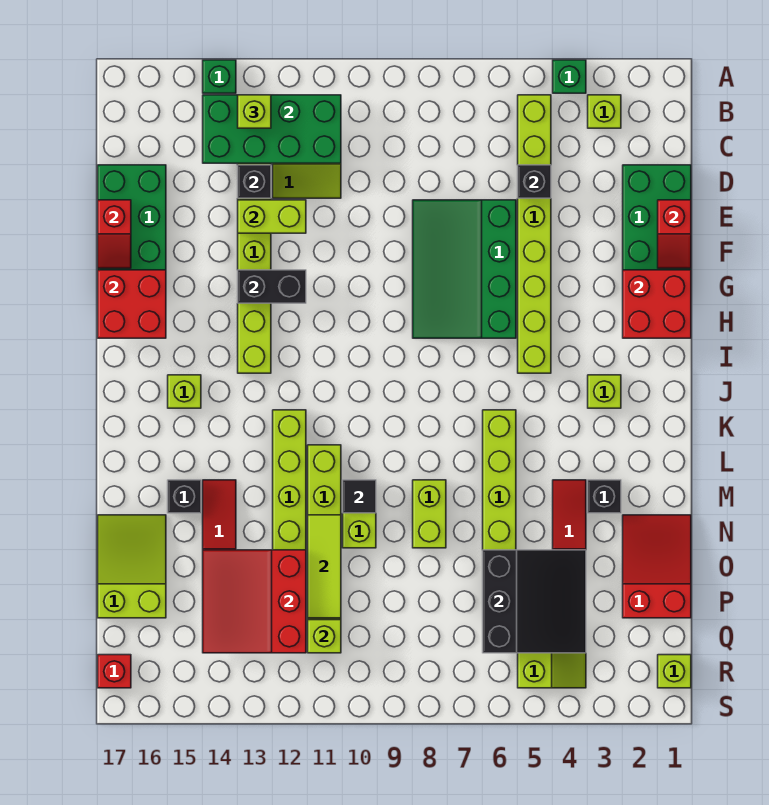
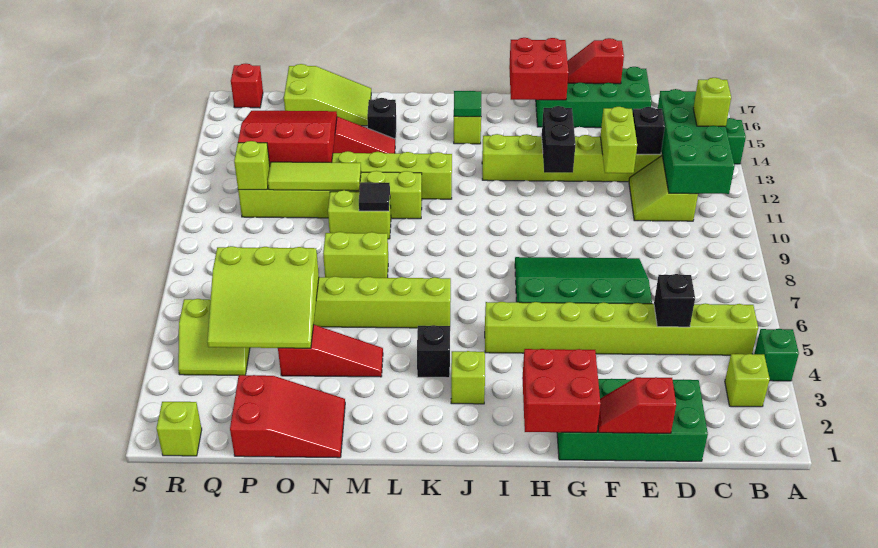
none -> green tile J15 level 2
black brick M3 level 1 -> black brick K4 level 1
black slope O4:Q6 level 2 top 6 -> lime slope O4:Q6 level 2 top 6

